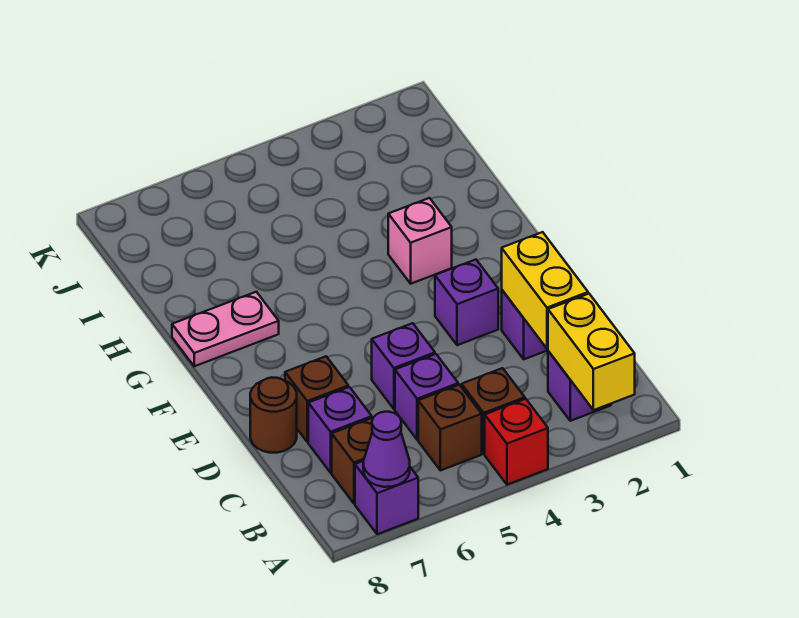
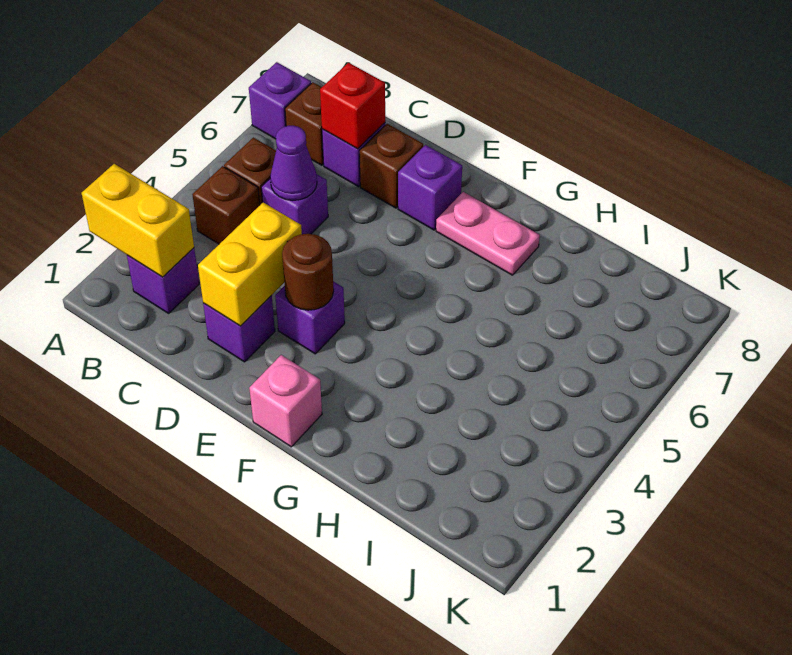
red brick A4 level 1 -> red brick C7 level 2
purple cone A7 level 2 -> purple cone C5 level 2
yellow brick C2:D2 level 2 -> yellow brick D2:D3 level 2
purple brick D5 level 1 -> purple brick E7 level 1
brown round brick D8 level 1 -> brown round brick E3 level 2
pink brick G3 level 1 -> pink brick F1 level 1
pink plate G7:G8 level 1 -> pink plate F7:G7 level 1

